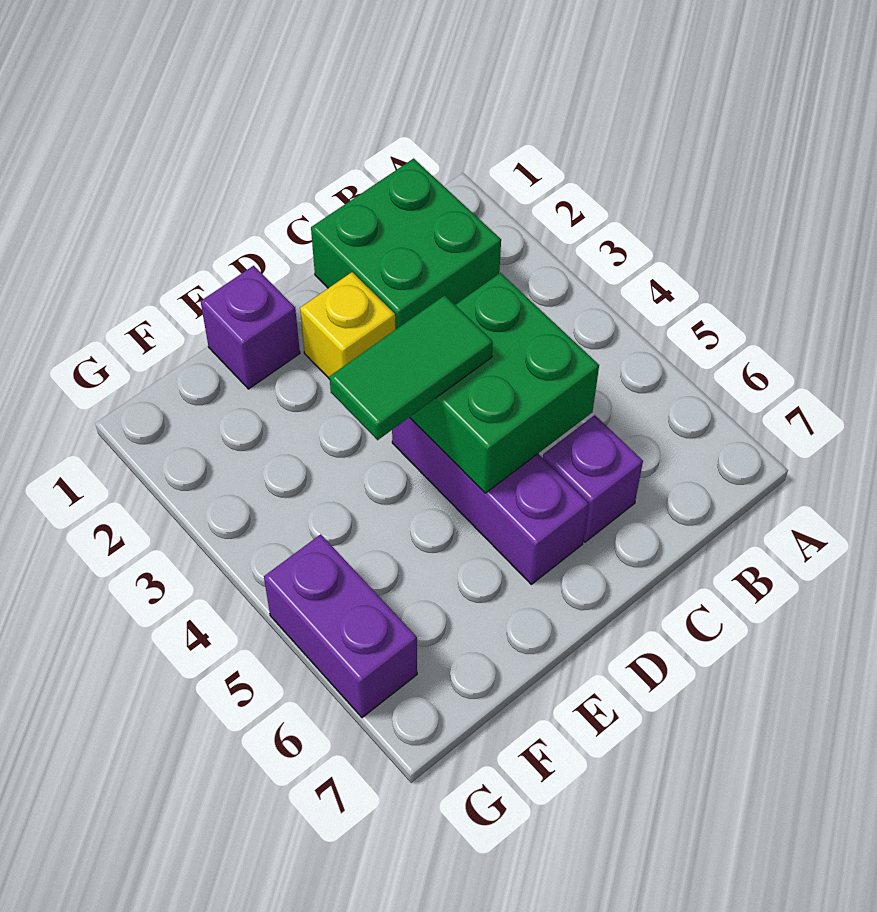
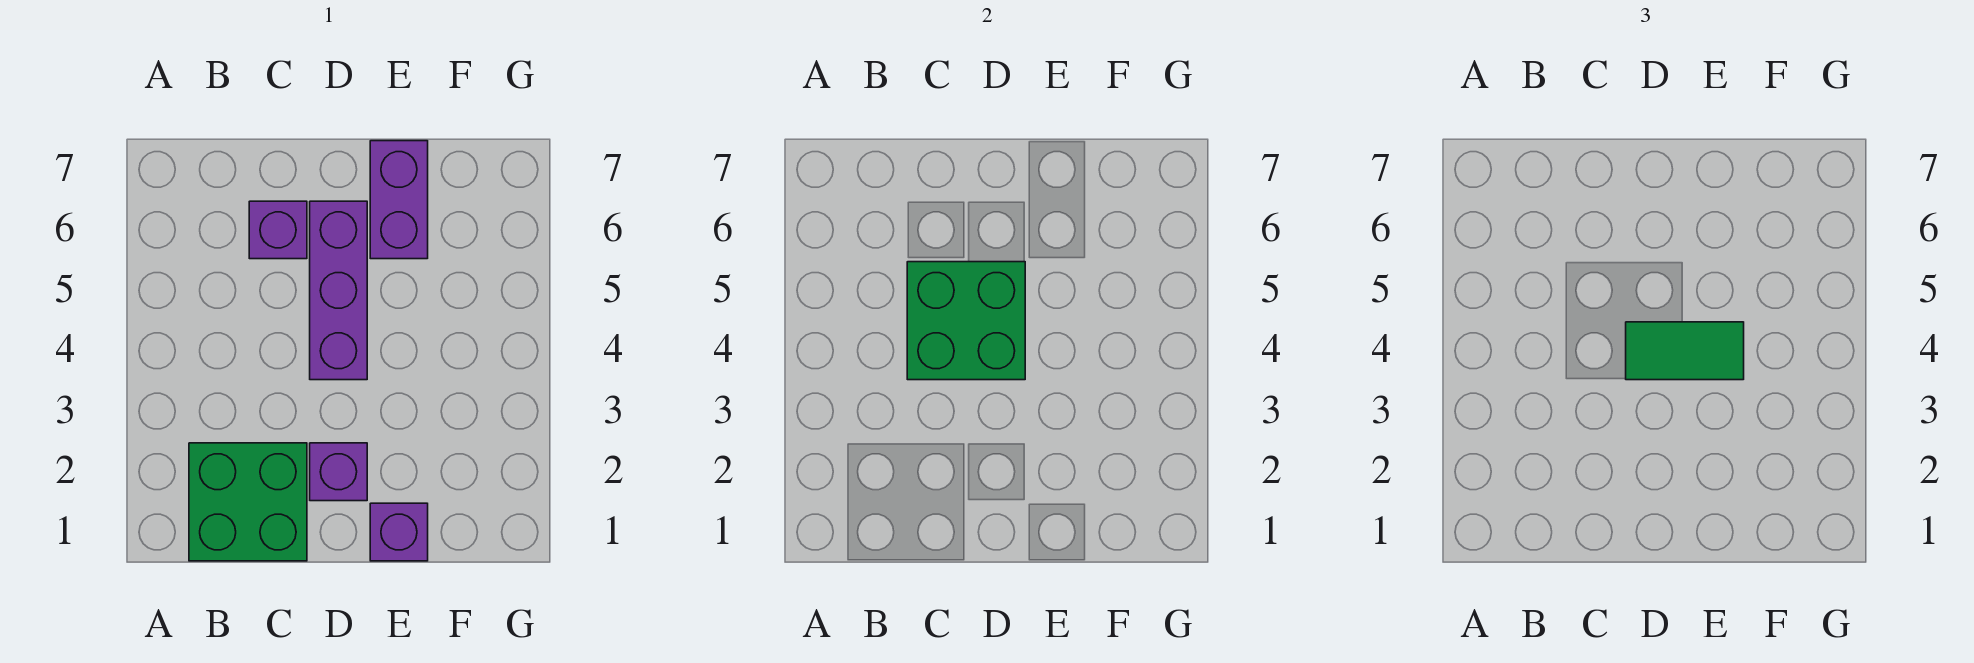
yellow brick D2 level 1 -> purple brick D2 level 1
purple brick G5:G6 level 1 -> purple brick E6:E7 level 1

